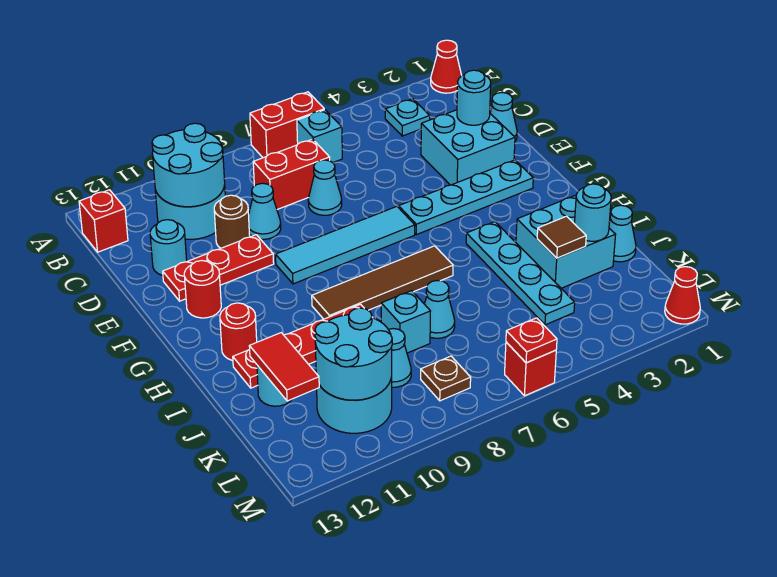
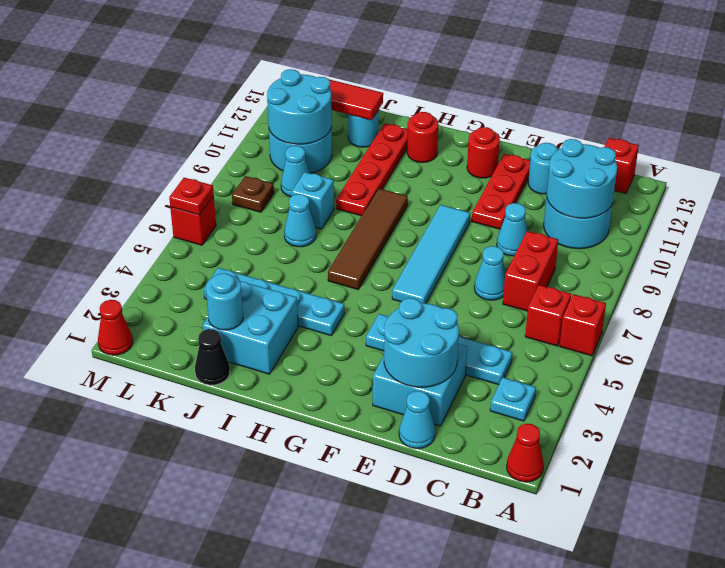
red brick A6:A7 level 1 -> red brick A6 level 1
cyan brick B6 level 1 -> red brick B6 level 1
cyan round brick D2 level 2 -> cyan round brick D2:E3 level 2
brown round brick D10 level 1 -> none
cyan plate F2:F5 level 1 -> cyan plate C4:F4 level 1
cyan cone J1 level 1 -> black cone J1 level 1
brown tile J3 level 2 -> none

